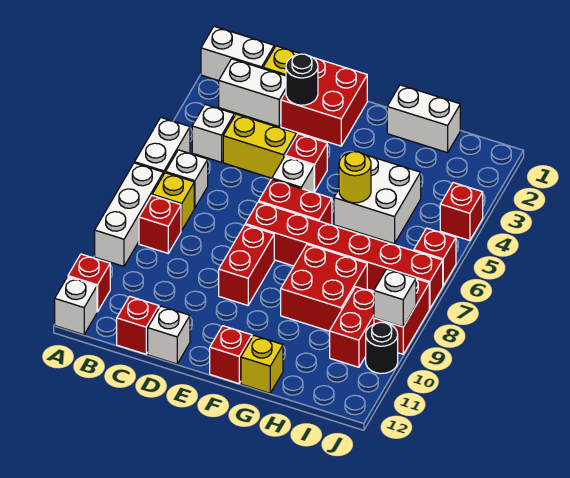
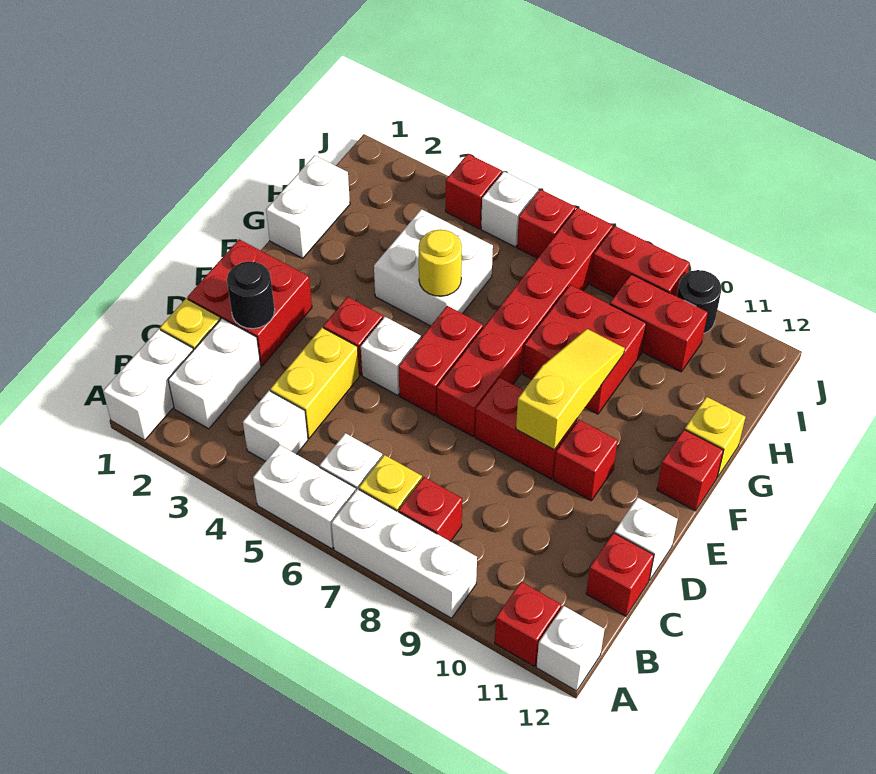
none -> yellow slope E9:G9 level 2 top E
none -> red brick E10 level 1
white brick J9 level 2 -> white brick J5 level 1

